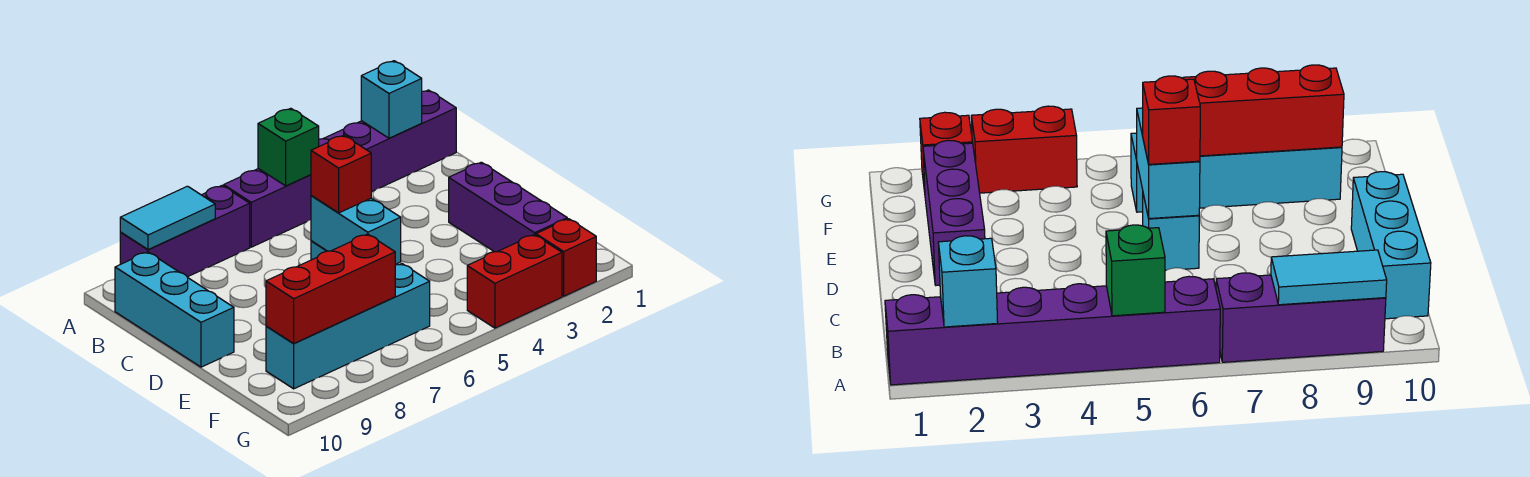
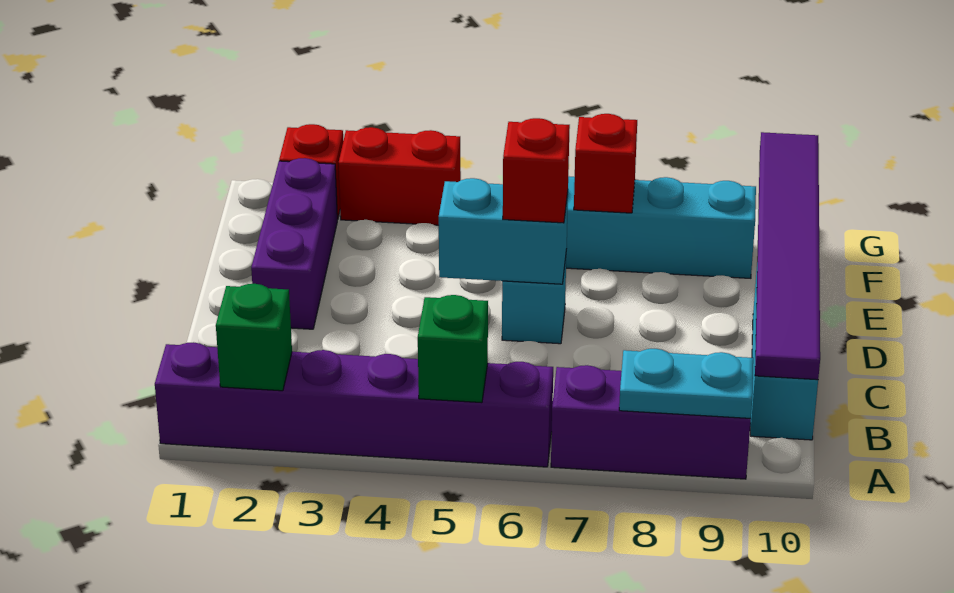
cyan brick A2 level 2 -> green brick A2 level 2
cyan tile A8:A9 level 2 -> cyan plate A8:A9 level 2
none -> purple tile B10:G10 level 2
cyan brick D6:E6 level 2 -> cyan brick D5:D6 level 2
red brick F7:F9 level 2 -> red brick F7 level 2

